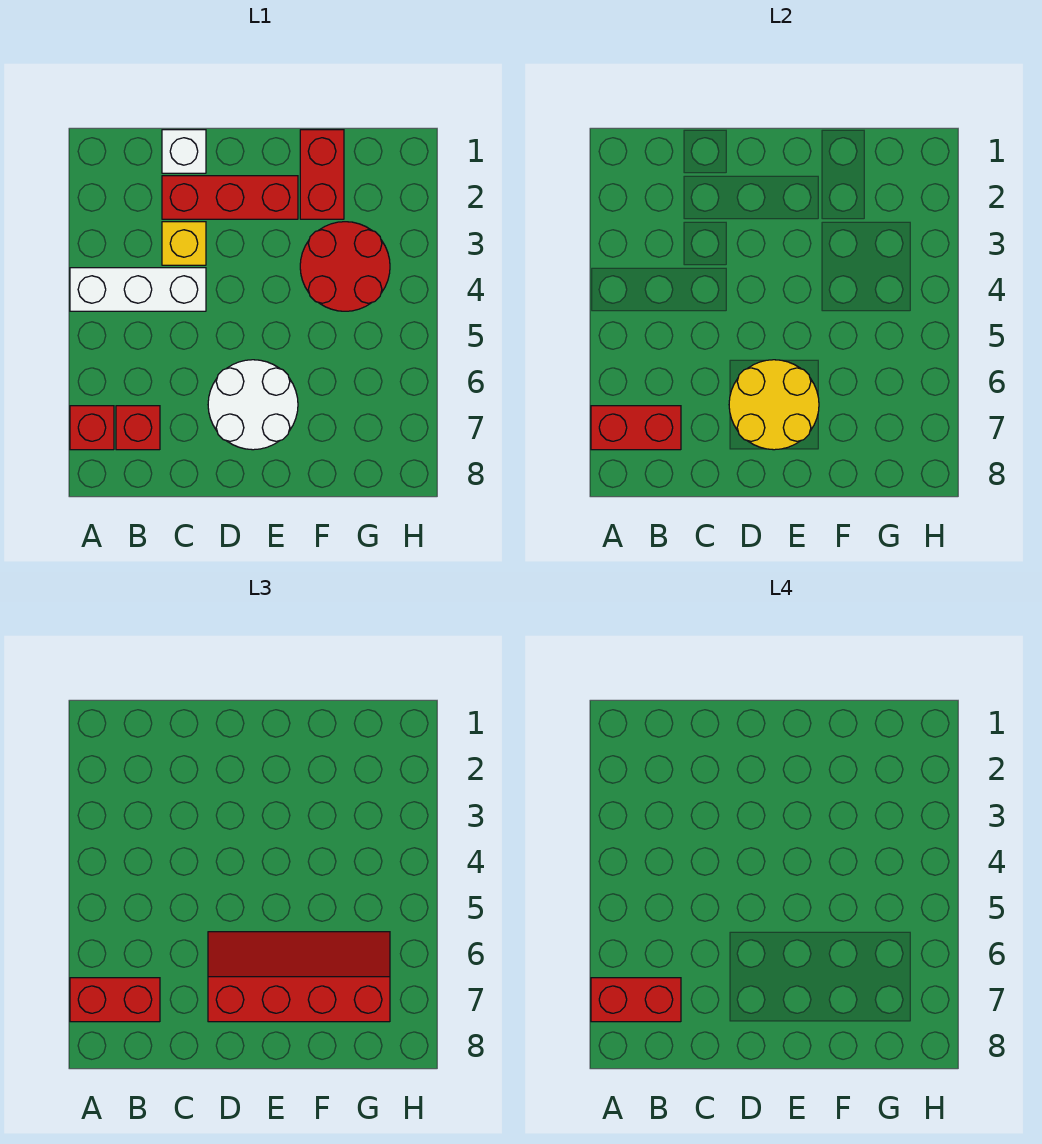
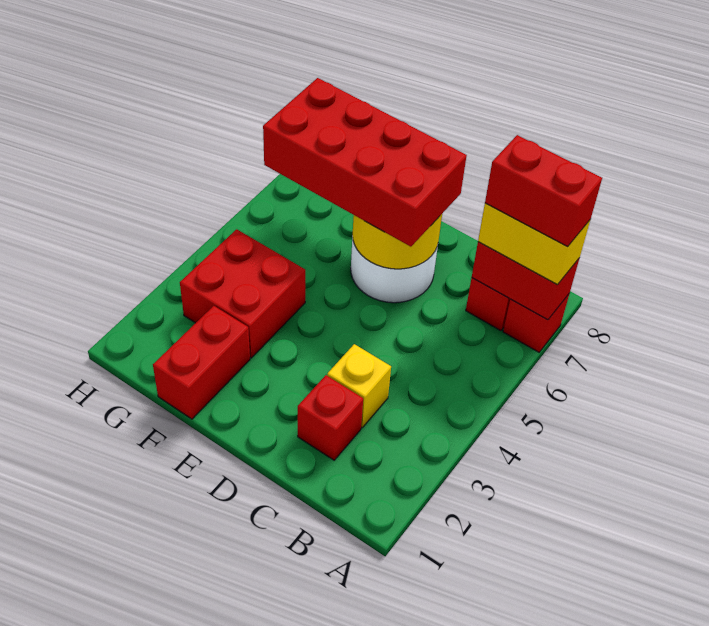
white brick A4:C4 level 1 -> none
red brick A7:B7 level 3 -> yellow brick A7:B7 level 3
white brick C1 level 1 -> none
red brick C2:E2 level 1 -> red brick C2 level 1
red slope D6:G7 level 3 top 7 -> red brick D6:G7 level 3
red round brick F3:G4 level 1 -> red brick F3:G4 level 1

